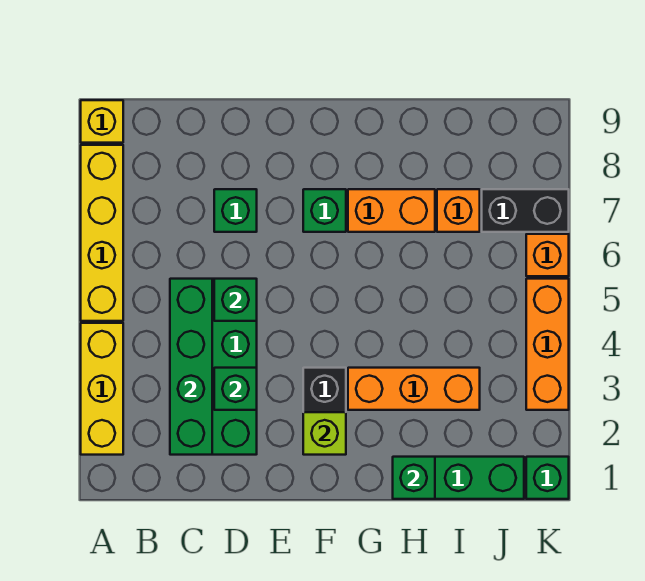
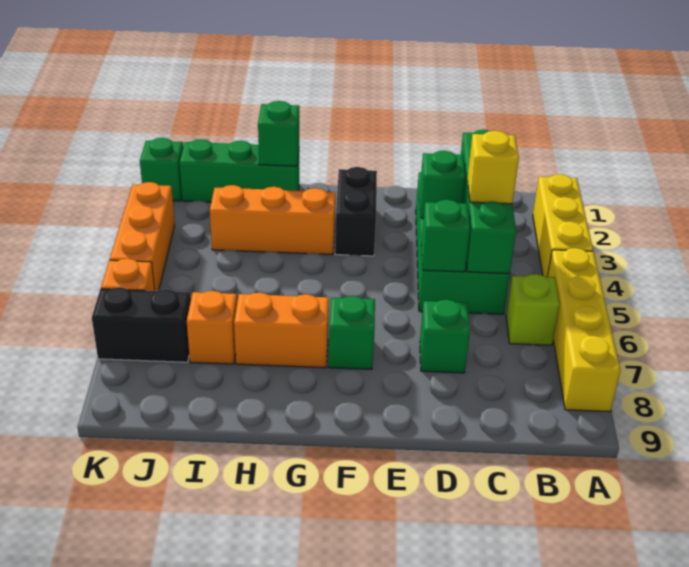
yellow brick A9 level 1 -> yellow brick C4 level 3
lime brick F2 level 2 -> lime brick B6 level 1

